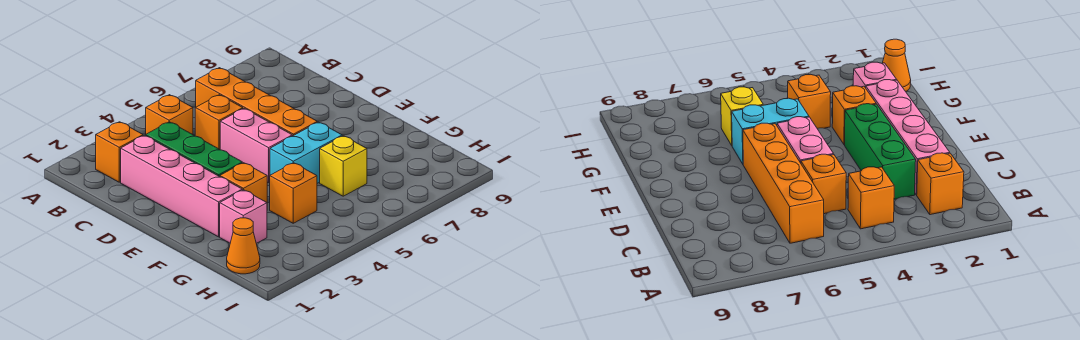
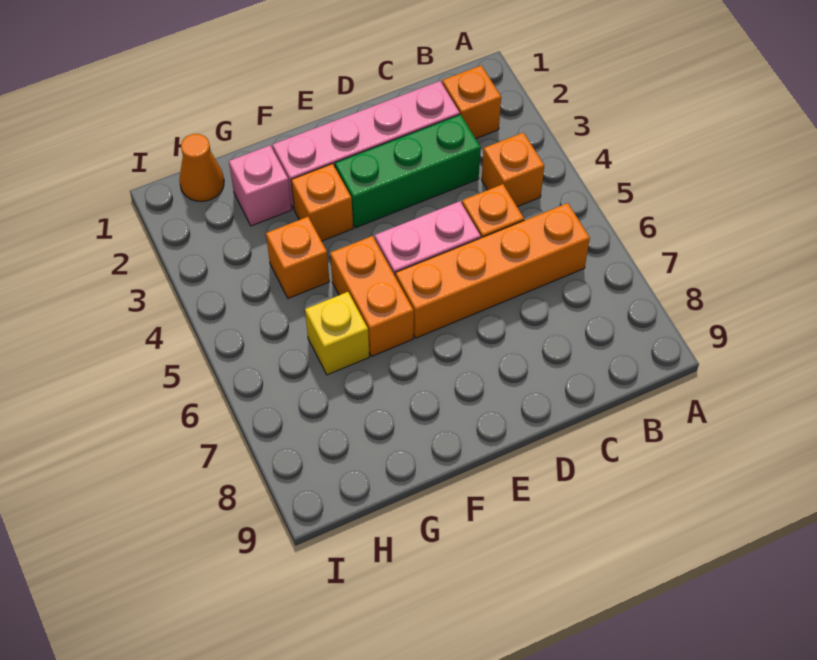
cyan brick F5:F6 level 1 -> orange brick F5:F6 level 1

